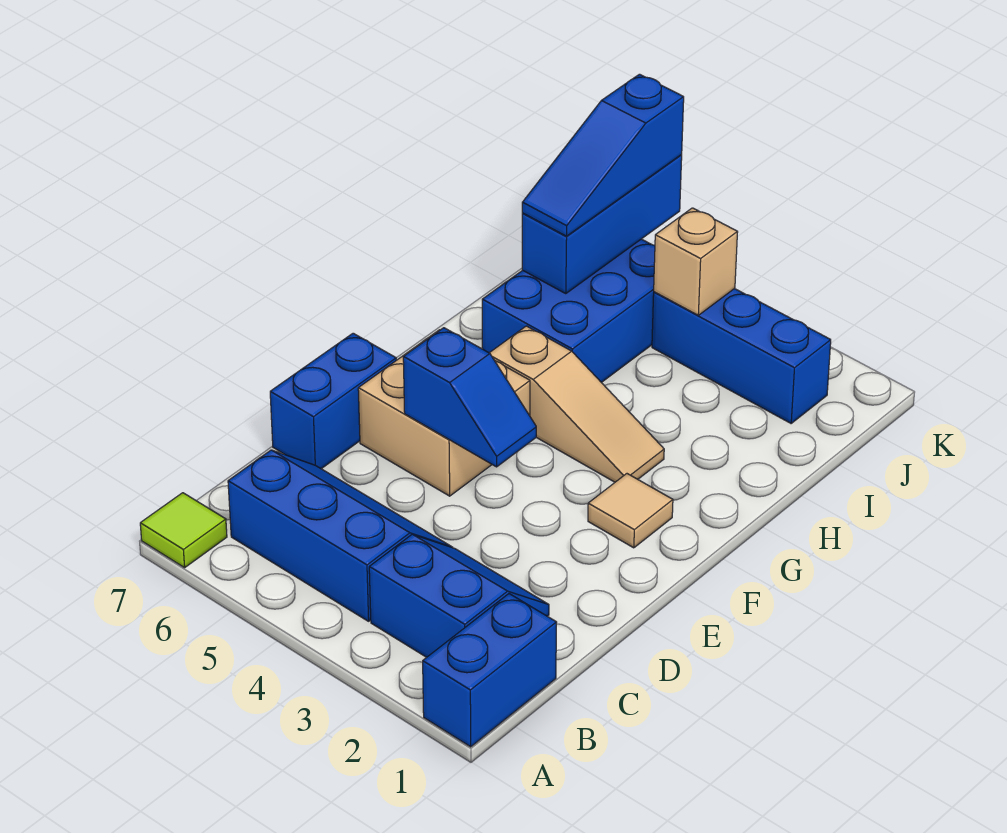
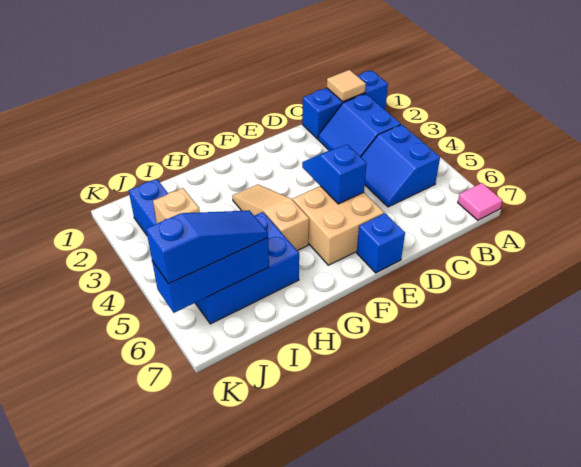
blue brick A1:B1 level 1 -> blue brick A1:C1 level 1
lime tile A7 level 1 -> pink tile A7 level 1
blue slope B4:C6 level 1 top B -> blue slope B4:C5 level 1 top B
blue brick D7:E7 level 1 -> blue brick E7 level 1
tan tile F2 level 1 -> tan tile B1 level 2

